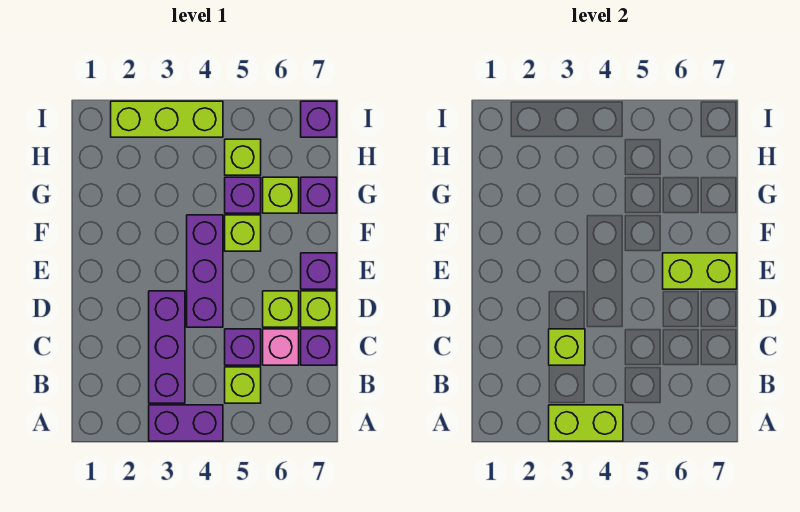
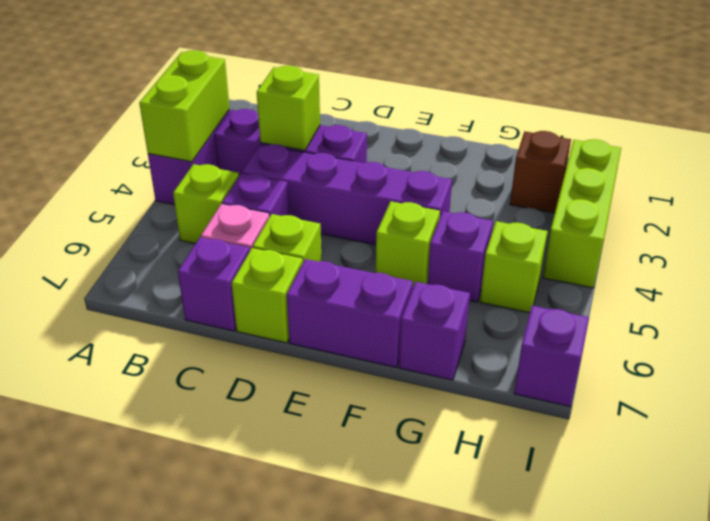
purple brick D4:F4 level 1 -> purple brick C4:F4 level 1
lime brick E6:E7 level 2 -> none
purple brick E7 level 1 -> purple brick E7:F7 level 1
lime brick G6 level 1 -> none
none -> brown brick H2 level 1

